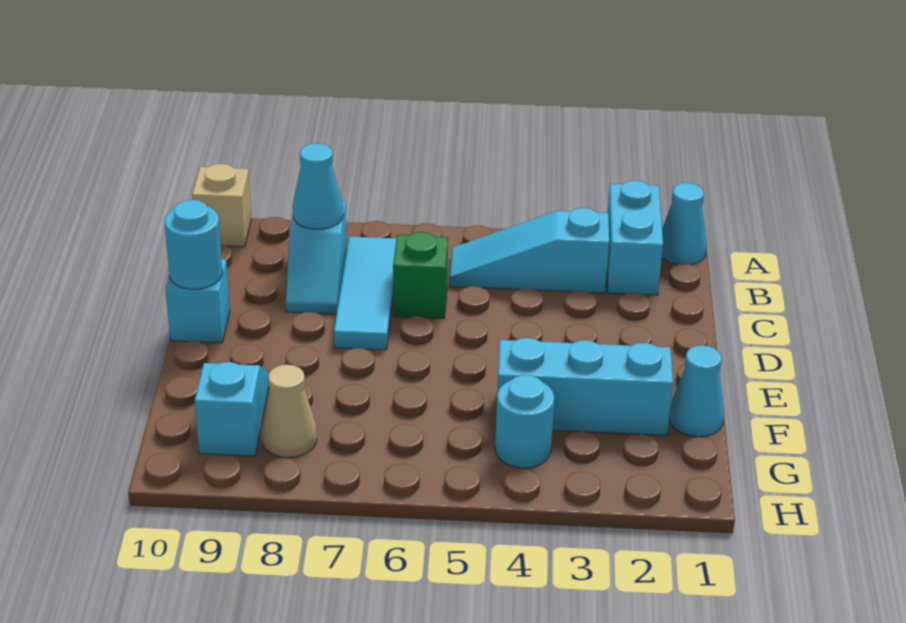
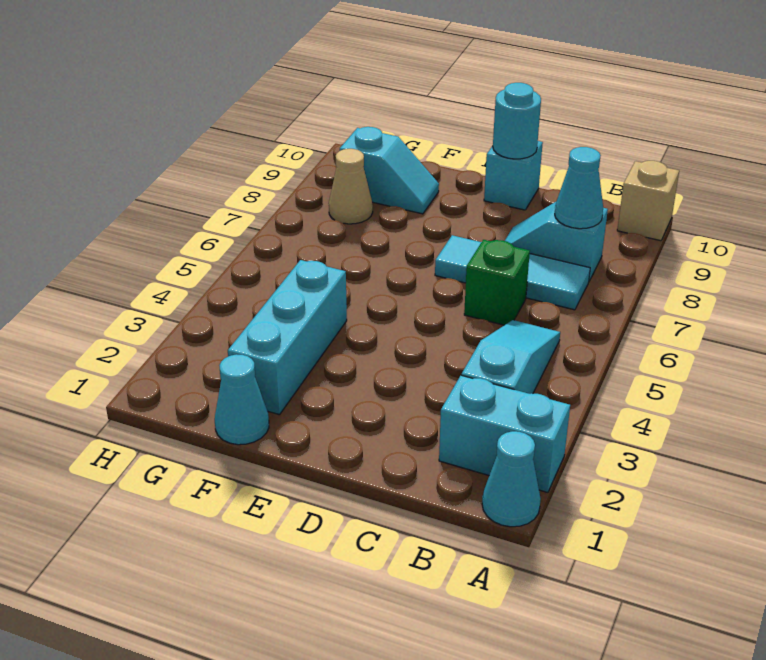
cyan round brick G4 level 1 -> none

